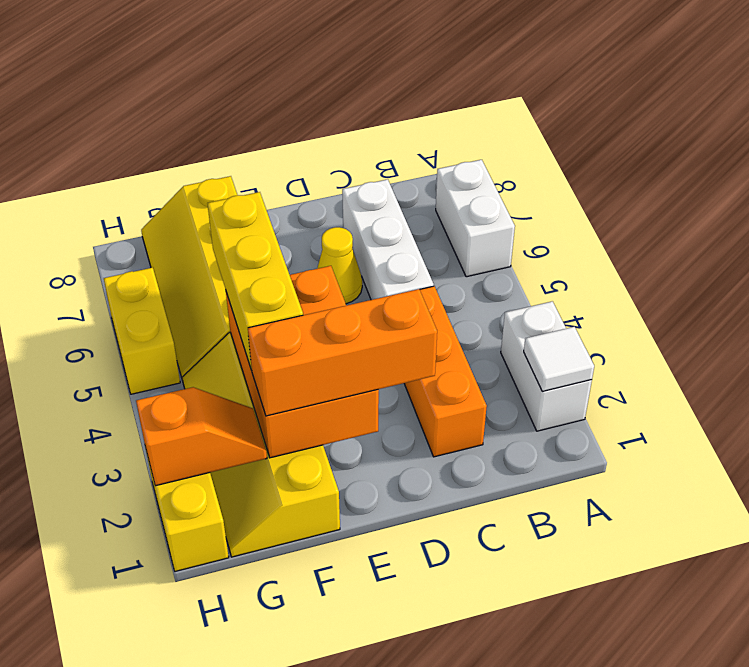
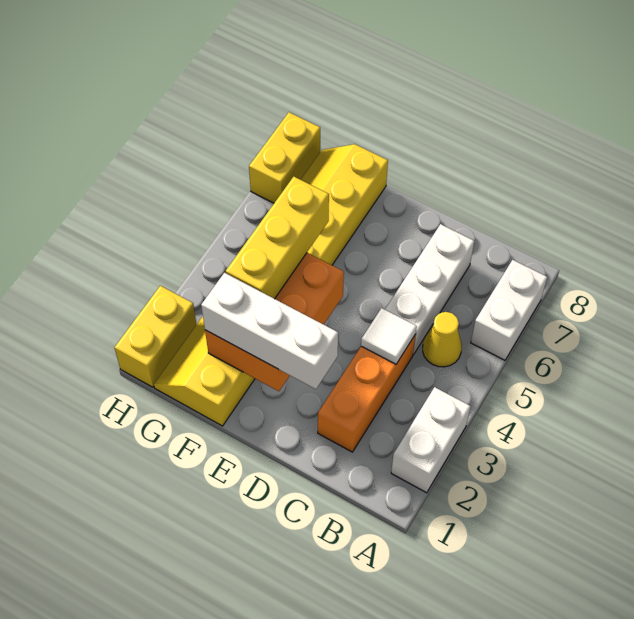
white tile A2 level 2 -> white tile C4 level 2
orange brick D2:F2 level 3 -> white brick D2:F2 level 3
yellow cone D6 level 1 -> yellow cone B5 level 1
orange slope G2:H2 level 2 top H -> none
yellow brick H5:H6 level 1 -> yellow brick H7:H8 level 1

